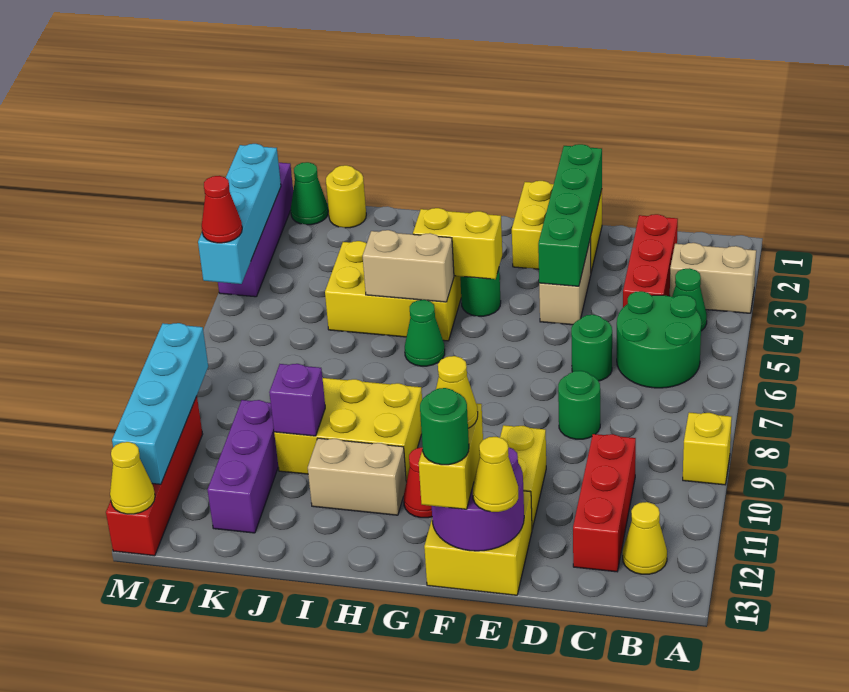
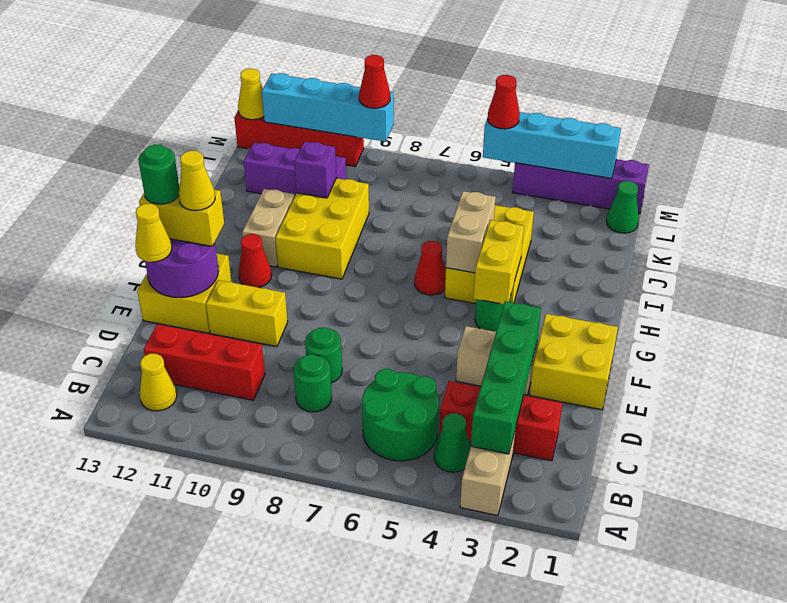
yellow brick A9 level 1 -> none
green round brick D6 level 1 -> green round brick C8 level 1
green brick E1:E4 level 2 -> green brick B3:E3 level 2
green cone H6 level 1 -> red cone H6 level 1
yellow round brick K1 level 1 -> none
none -> red cone M9 level 3

